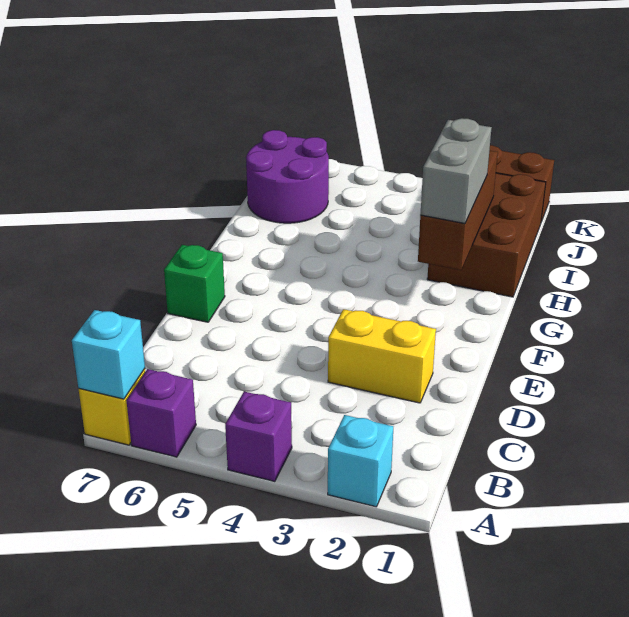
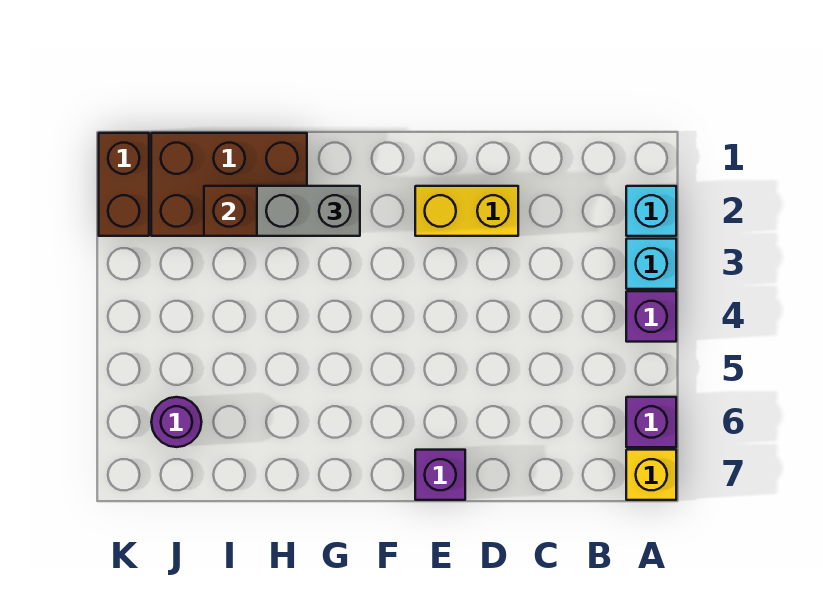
cyan brick A7 level 2 -> cyan brick A3 level 1
yellow brick D2:D3 level 1 -> yellow brick D2:E2 level 1
green brick E7 level 1 -> purple brick E7 level 1
purple round brick I6:J7 level 1 -> purple round brick J6 level 1

